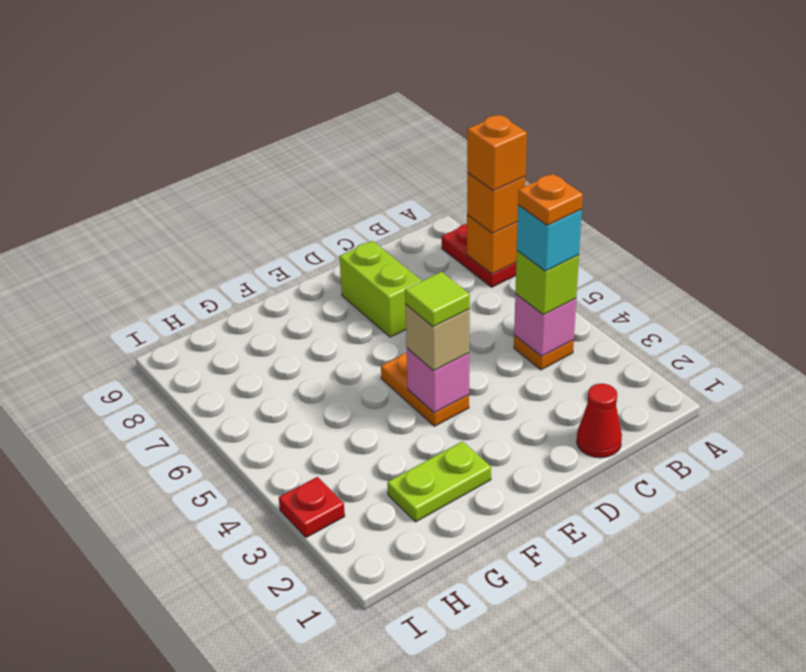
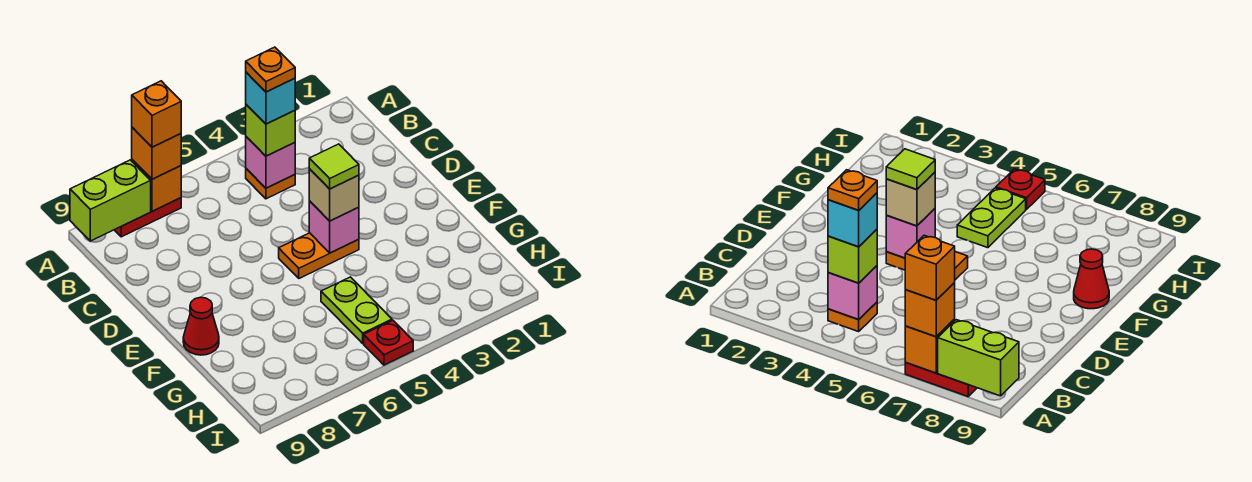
red cone C1 level 1 -> red cone F9 level 1
lime brick D7:D8 level 1 -> lime brick A8:A9 level 2
lime plate F2:G2 level 1 -> lime plate G5:H5 level 1
red plate I3 level 1 -> red plate I5 level 1

